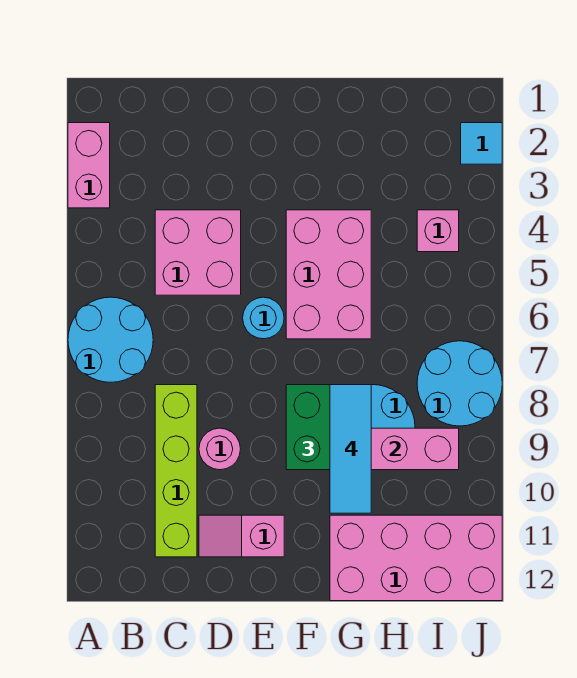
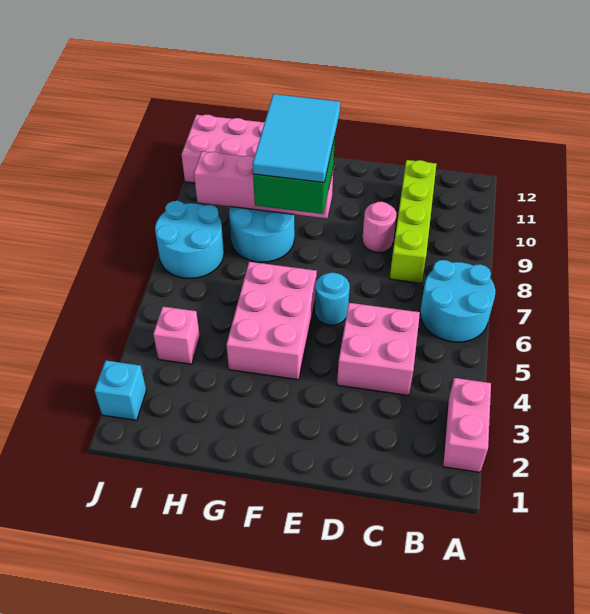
pink slope D11:E11 level 1 top E -> none
cyan tile G8:G10 level 4 -> cyan tile F8:G10 level 4
cyan tile J2 level 1 -> cyan brick J2 level 1

